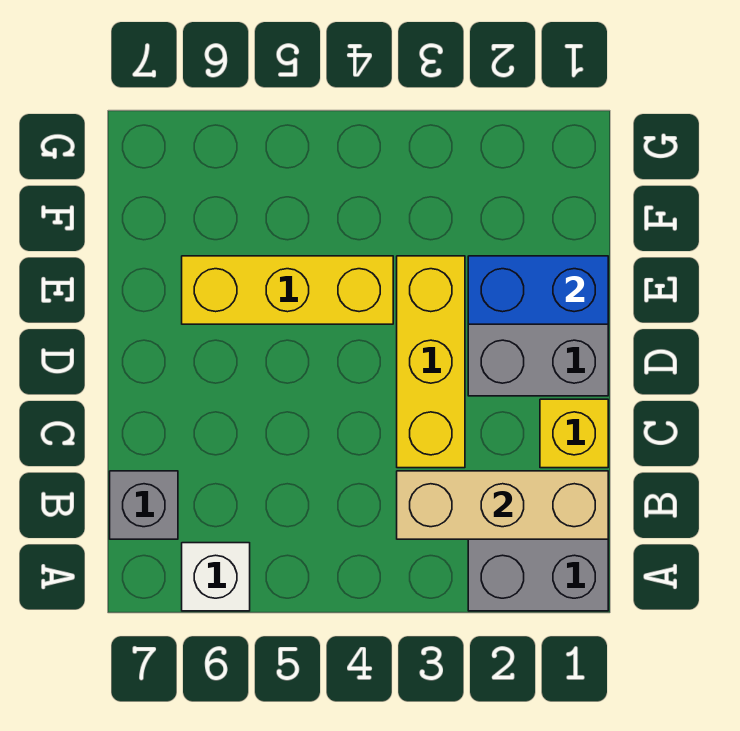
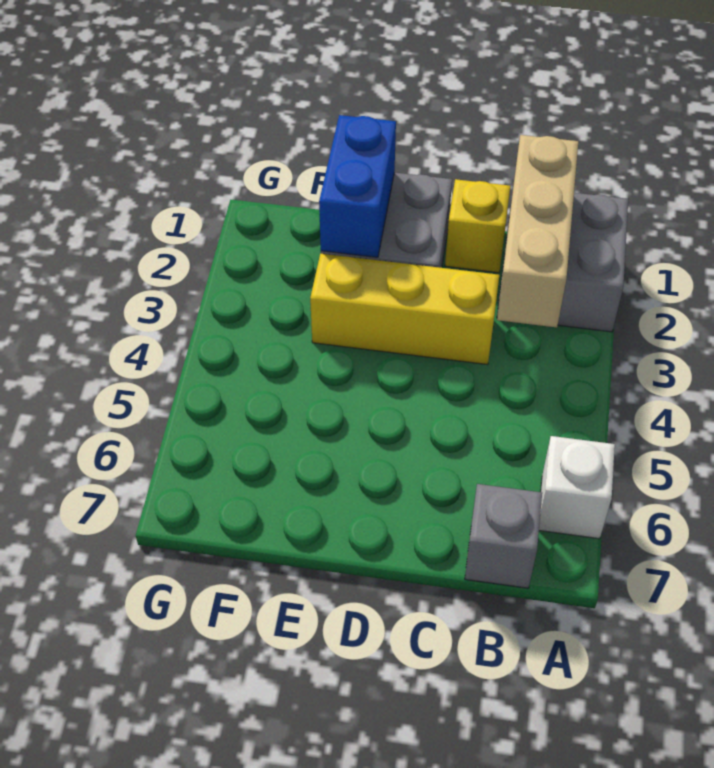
yellow brick E4:E6 level 1 -> none

